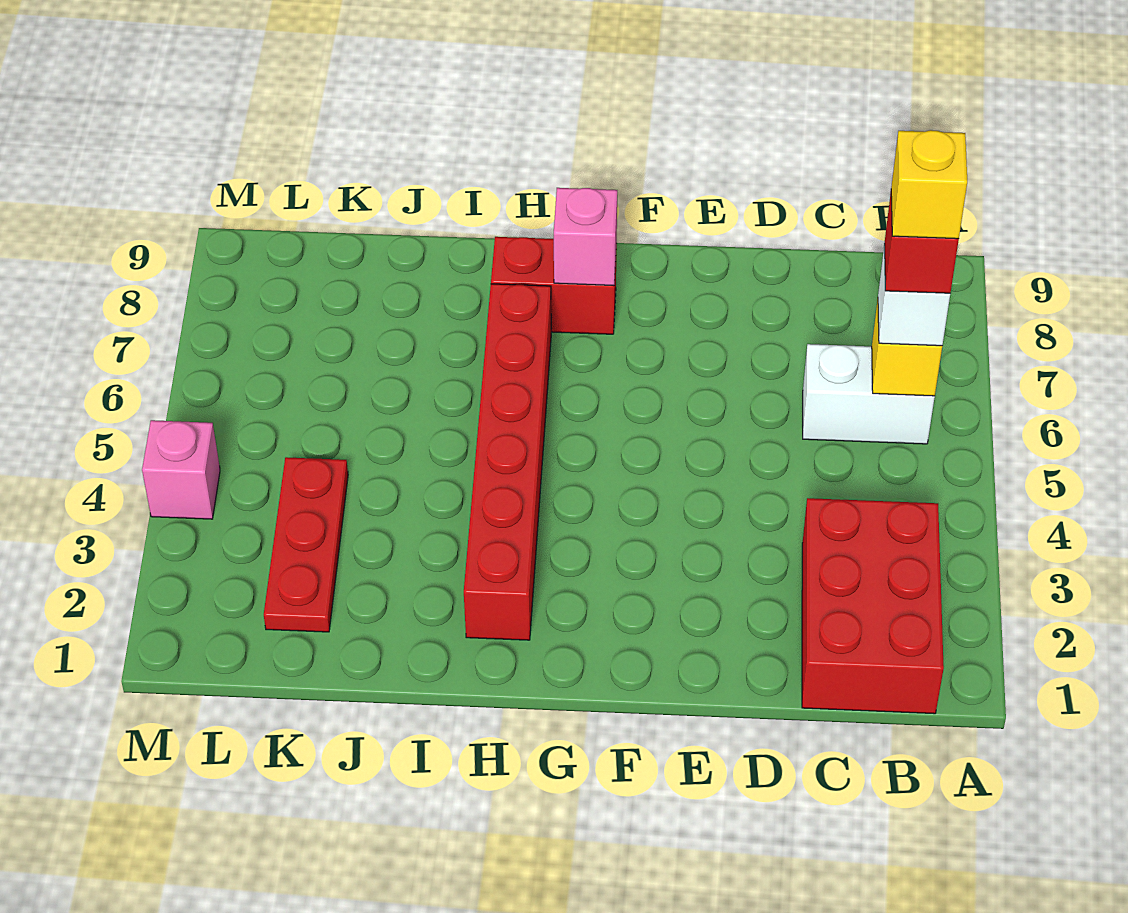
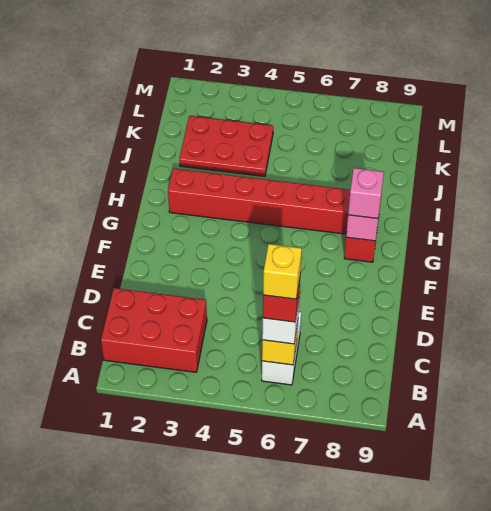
red plate K2:K4 level 1 -> red plate J2:K4 level 1
pink brick M4 level 1 -> pink brick G8 level 3

